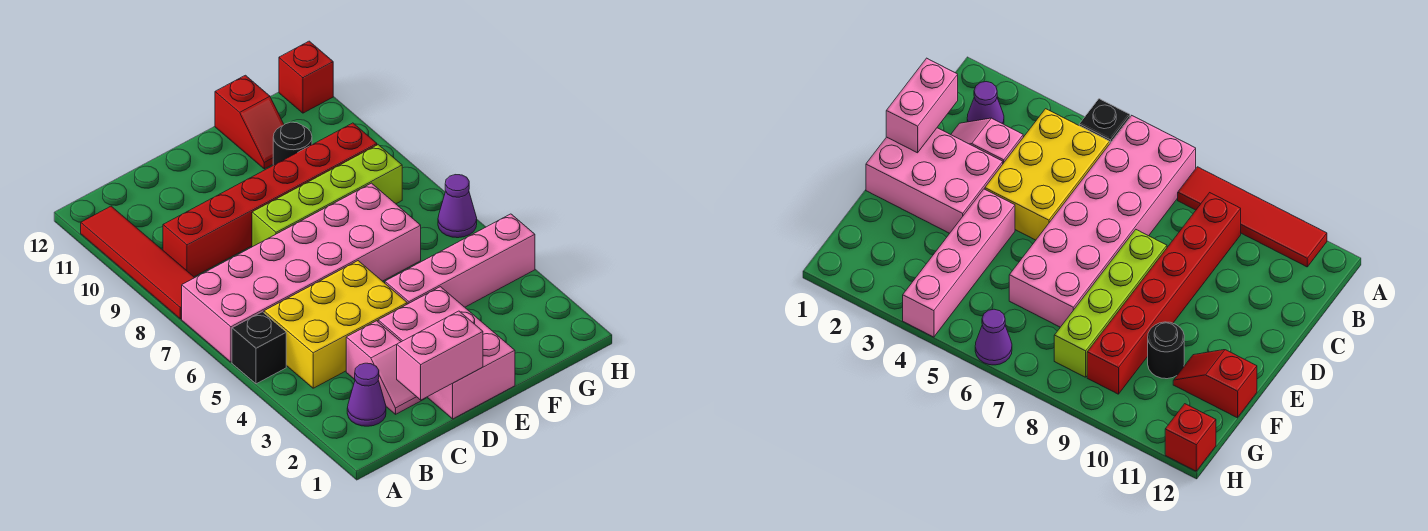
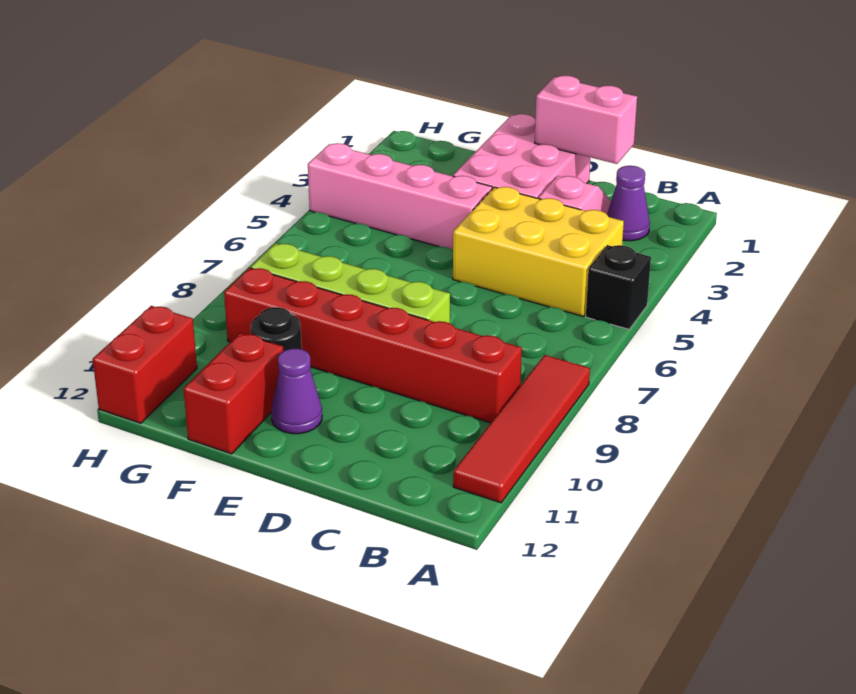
pink brick A6:F7 level 1 -> none
red slope F11:F12 level 1 top 12 -> red brick F11:F12 level 1
purple cone H6 level 1 -> purple cone E11 level 1
red brick H12 level 1 -> red brick H11:H12 level 1

